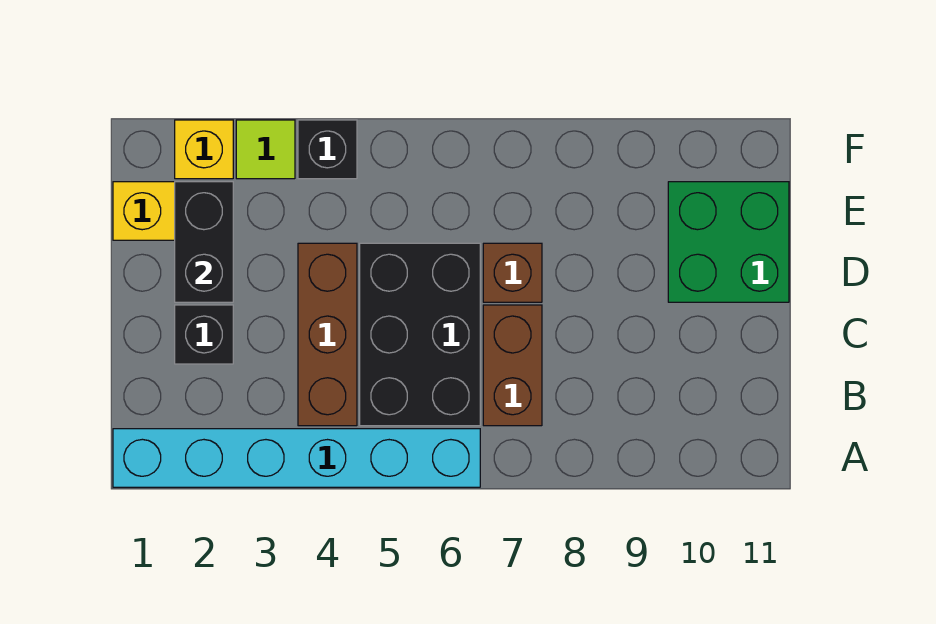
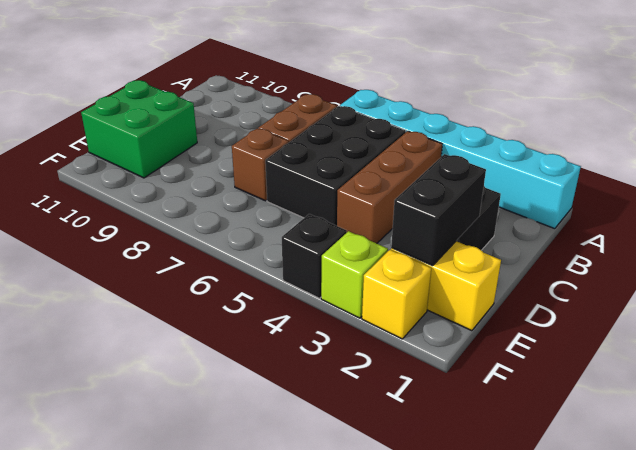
lime tile F3 level 1 -> lime brick F3 level 1

